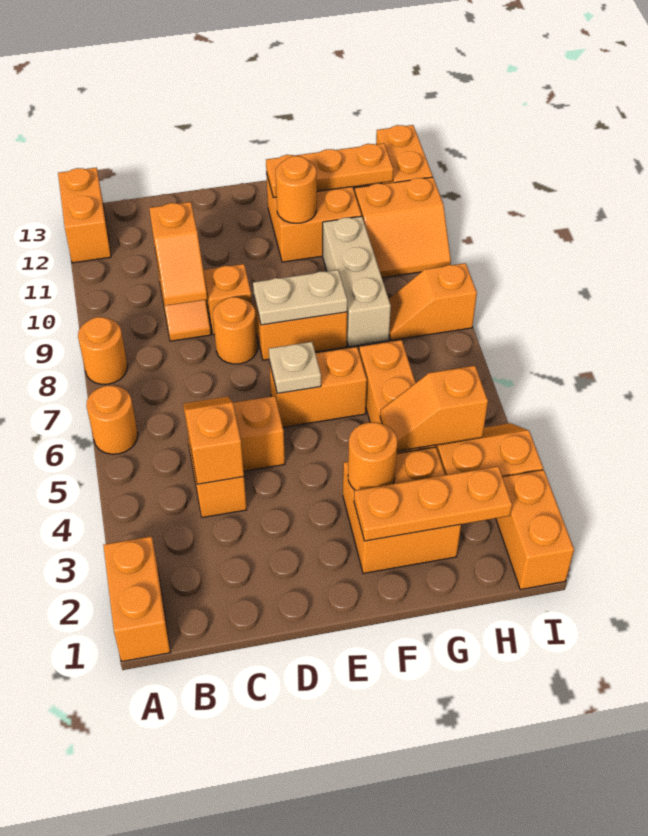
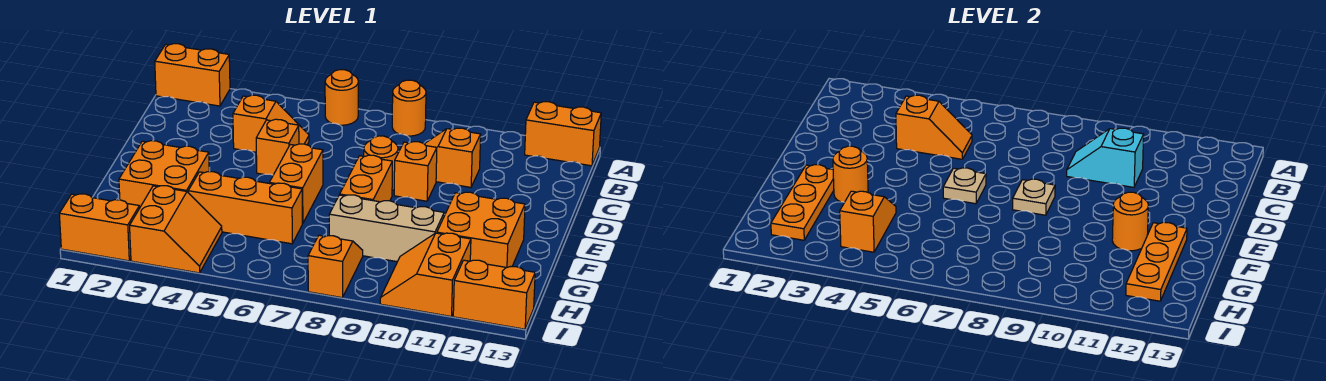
orange slope C9:C10 level 2 top 10 -> cyan slope C9:C10 level 2 top 10
tan plate E8:F8 level 2 -> tan plate E8 level 2

